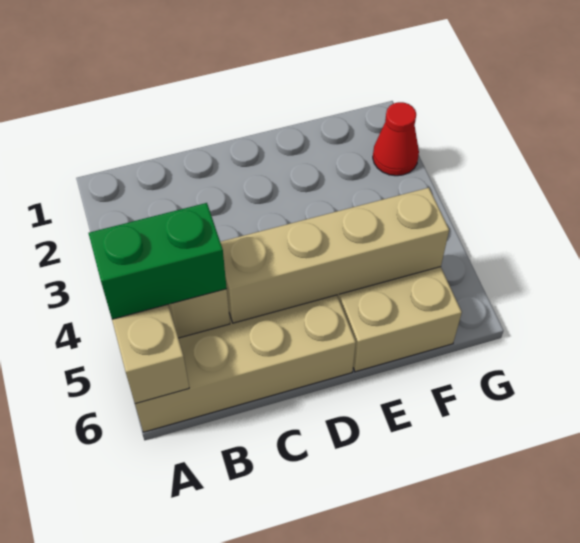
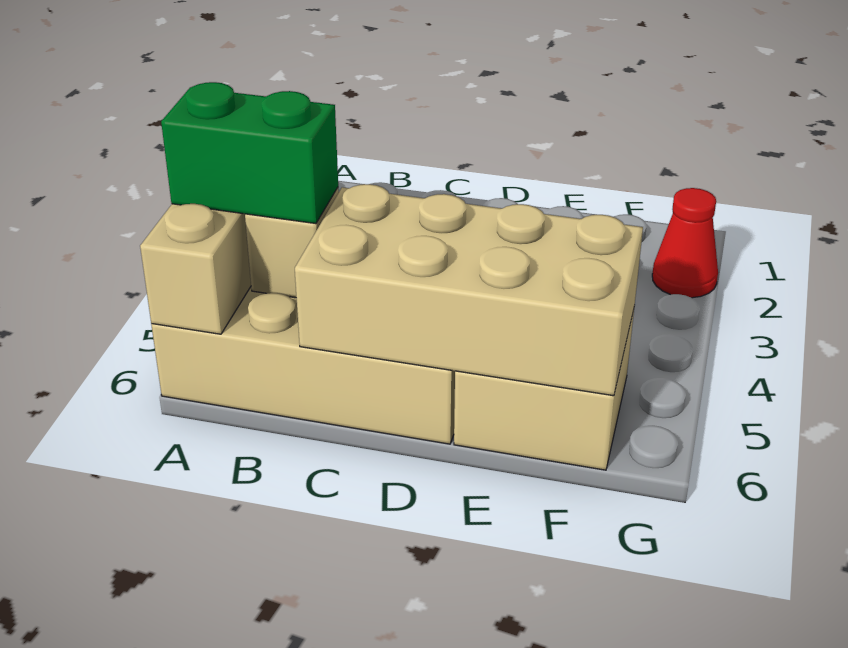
tan brick C5:F5 level 2 -> tan brick C5:F6 level 2

